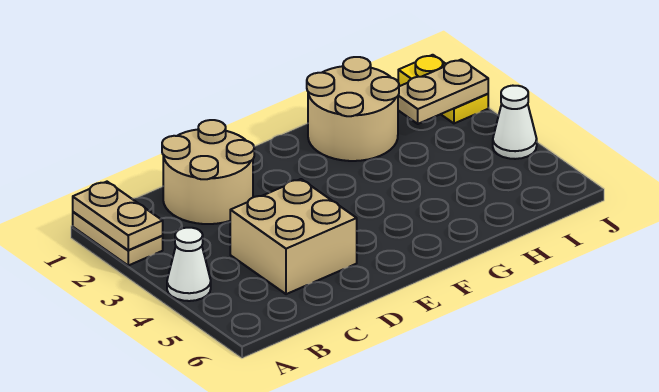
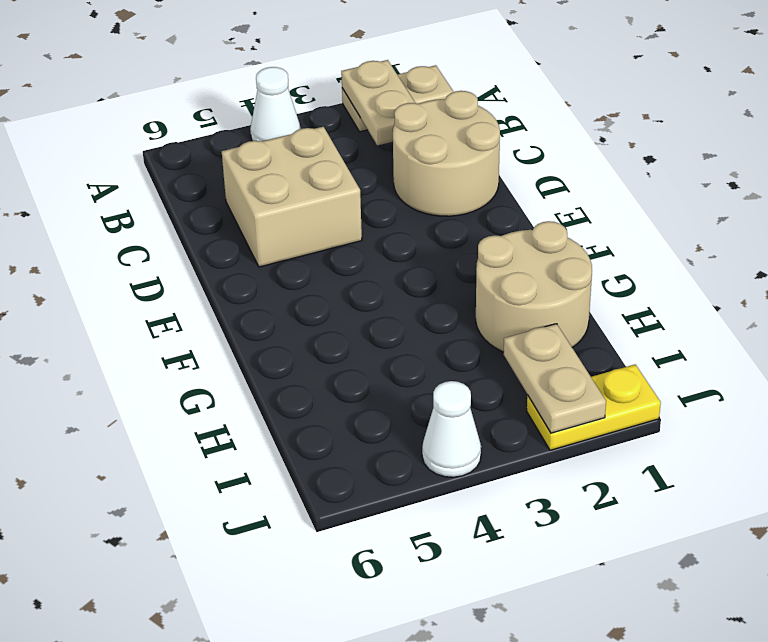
tan plate A1:A2 level 2 -> tan plate A2:B2 level 2

